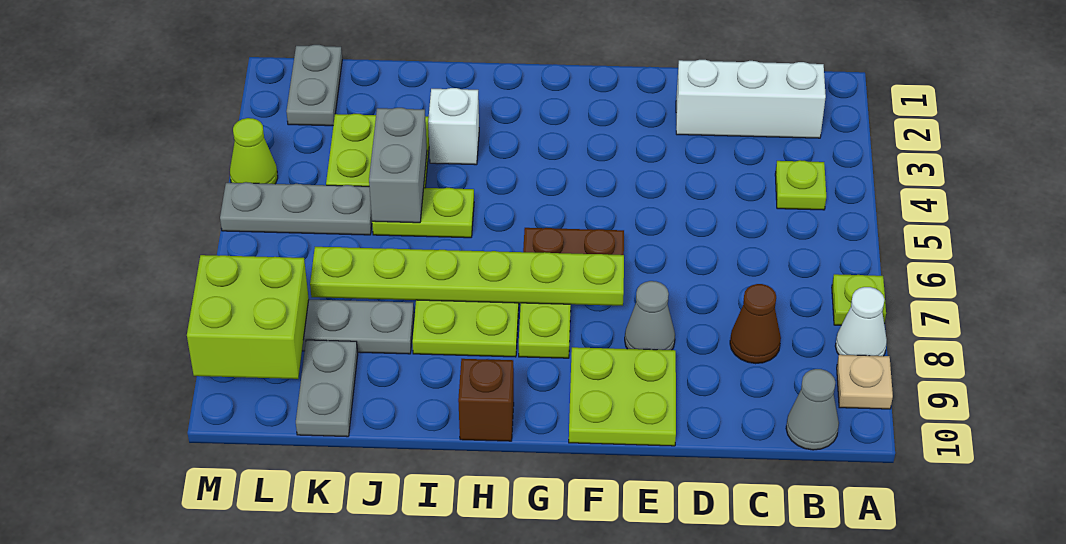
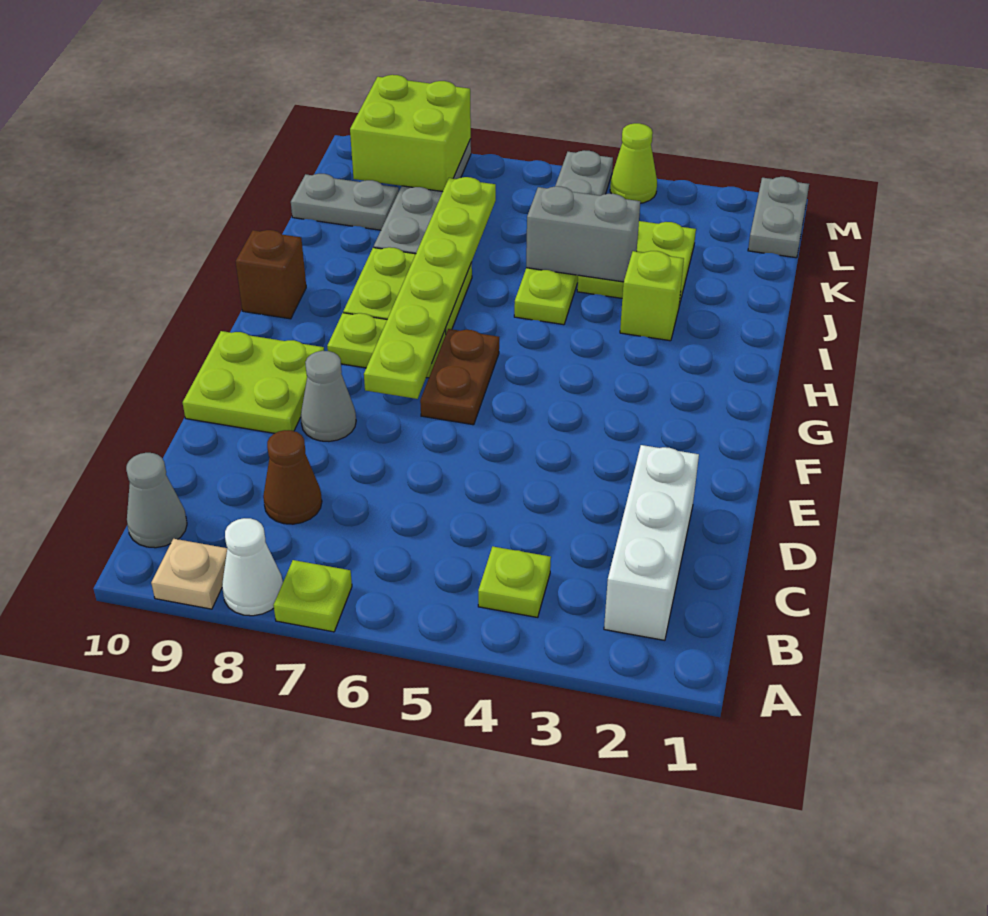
white brick I3 level 1 -> lime brick I3 level 1
grey plate L1:L2 level 1 -> grey plate L1:M1 level 1

